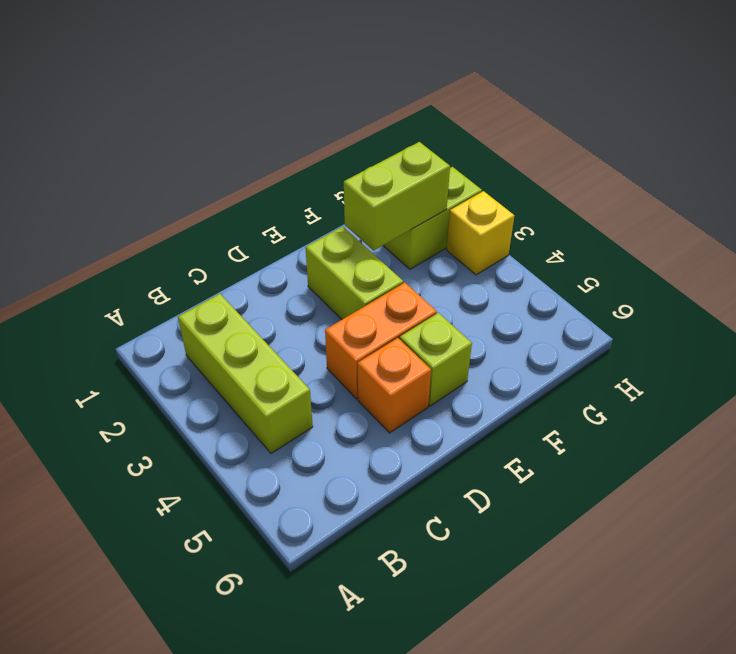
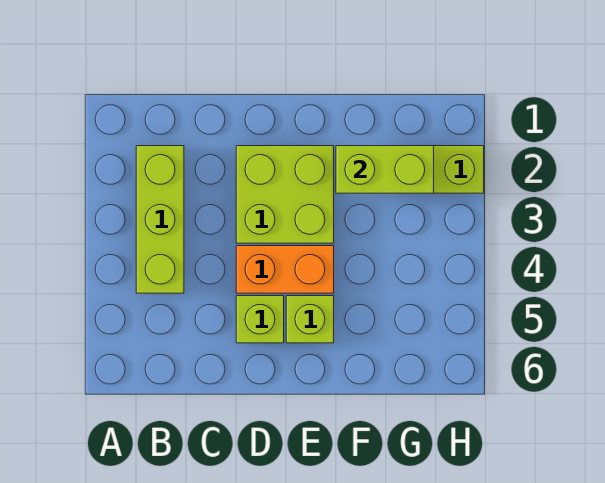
orange brick D5 level 1 -> lime brick D5 level 1
lime brick E2:E3 level 1 -> lime brick D2:E3 level 1
yellow brick H3 level 1 -> none

